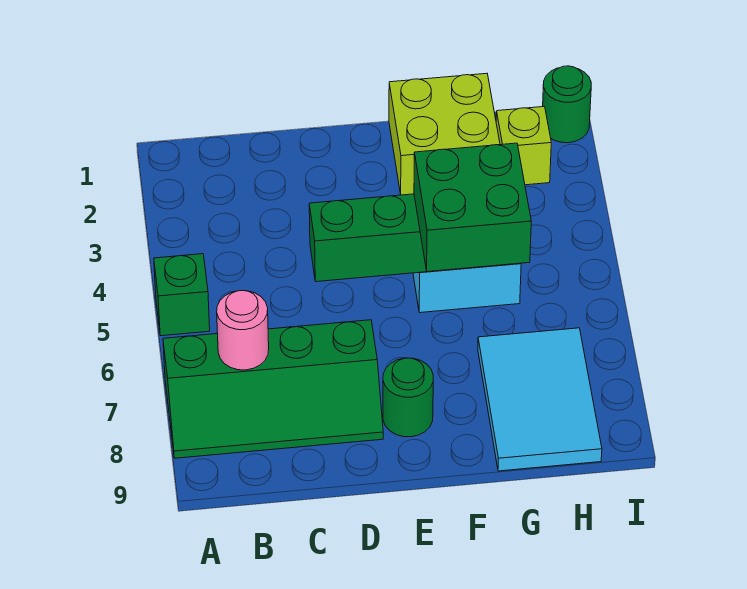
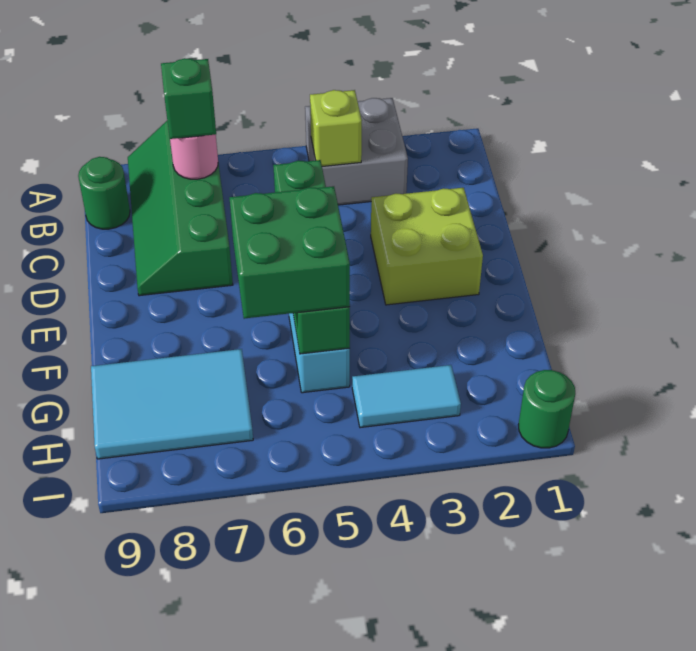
none -> grey brick A3:B4 level 1
green brick A5 level 1 -> green brick B7 level 3
green round brick E8 level 1 -> green round brick B9 level 1
lime brick F1:G2 level 1 -> lime brick D2:E3 level 1
lime brick H2 level 1 -> lime brick B4 level 2
none -> cyan tile H3:H4 level 1

